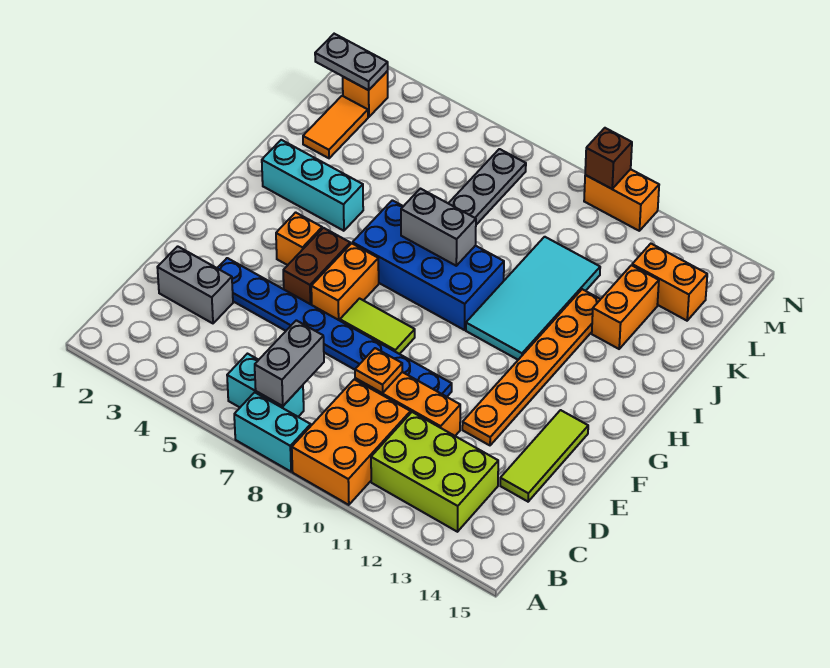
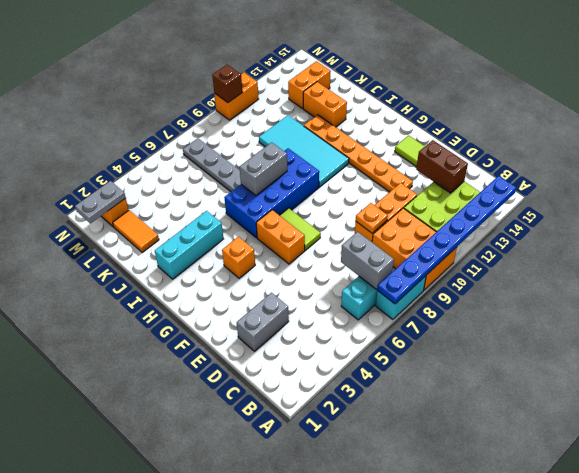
blue plate E3:E10 level 1 -> blue plate A7:A14 level 2
brown brick F5:G5 level 1 -> brown brick C13:D13 level 2
lime tile F7:F8 level 1 -> lime tile F7:G7 level 1

